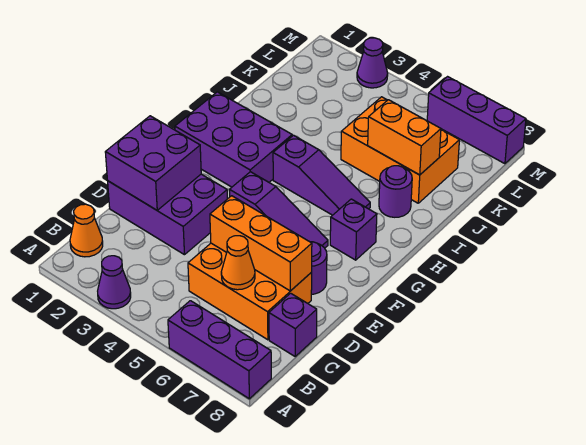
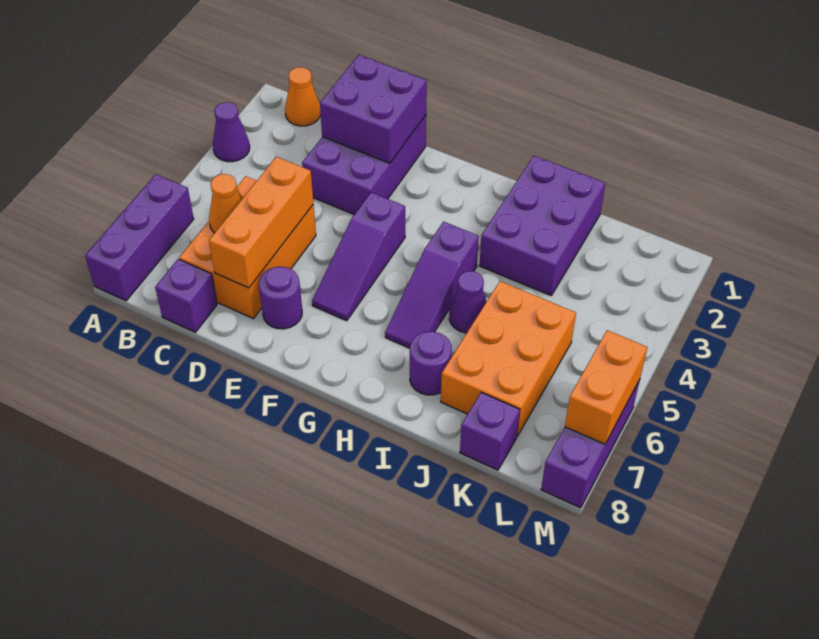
purple brick G1:H3 level 1 -> purple brick I1:J3 level 1
purple brick G7 level 1 -> purple brick K8 level 1
orange brick J6:J7 level 2 -> orange brick M6:M7 level 2
purple cone M3 level 1 -> purple cone I5 level 1

